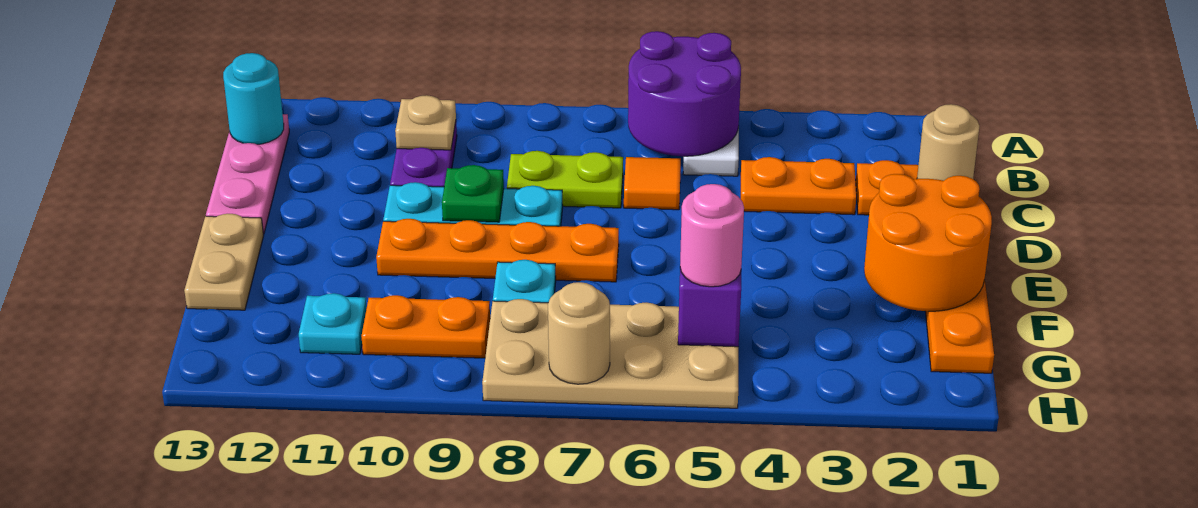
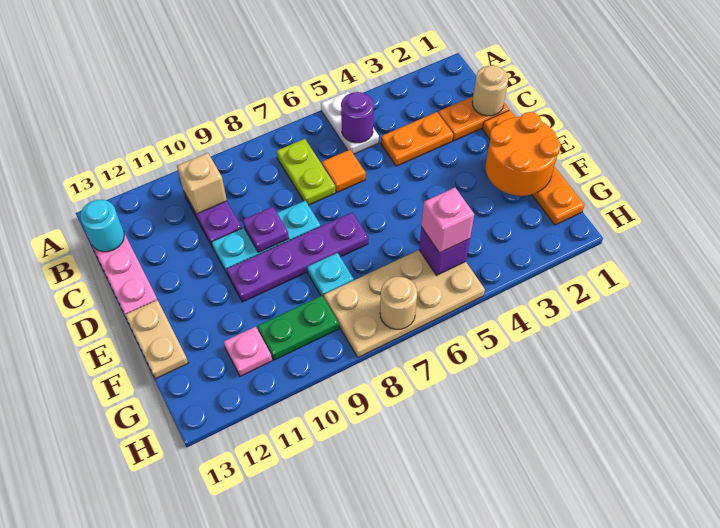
purple round brick A5:B6 level 2 -> purple round brick B5 level 2
tan plate B10 level 2 -> tan brick B10 level 2
lime plate C7:C8 level 1 -> lime plate B7:C7 level 1
green plate D9 level 2 -> purple plate D9 level 2
orange plate E7:E10 level 1 -> purple plate E7:E10 level 1
pink round brick G5 level 3 -> pink brick G5 level 3
orange plate G9:G10 level 1 -> green plate G9:G10 level 1
cyan plate G11 level 1 -> pink plate G11 level 1

